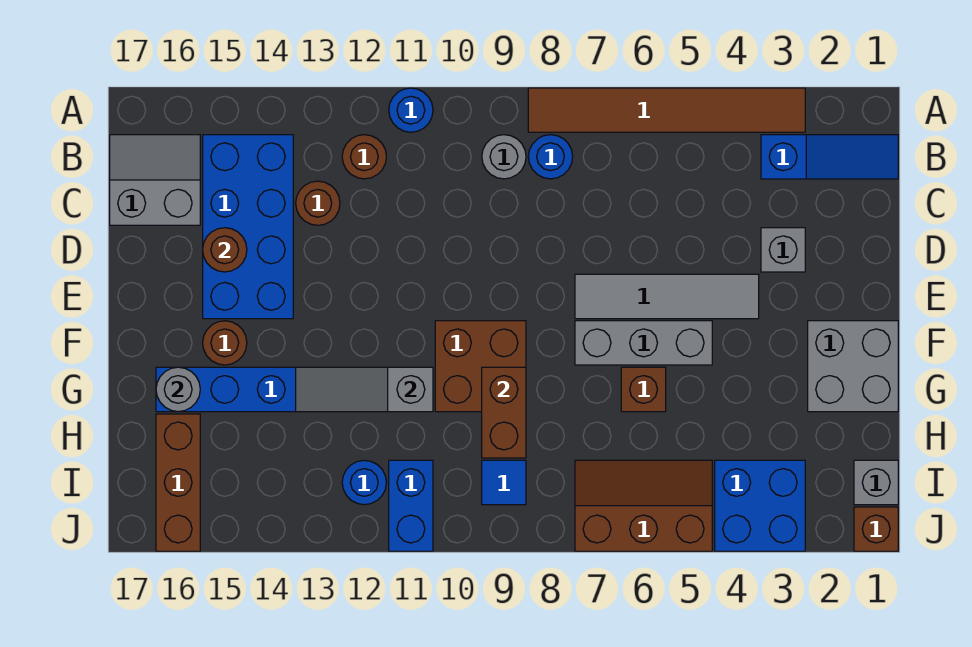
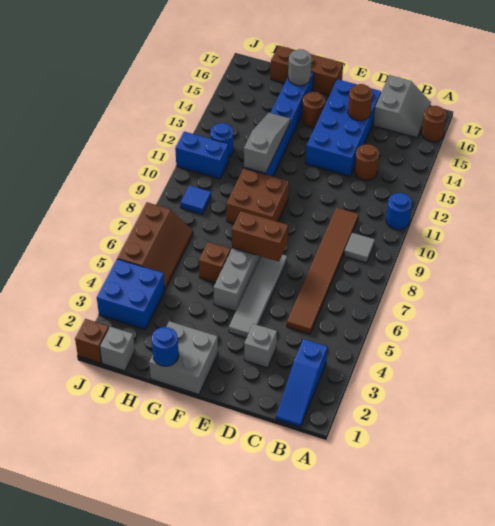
brown tile A3:A8 level 1 -> brown tile C5:C10 level 1
blue round brick B8 level 1 -> blue round brick G1 level 2
grey round brick B9 level 1 -> grey tile B9 level 1
brown round brick B12 level 1 -> brown round brick A16 level 1
blue brick B14:E15 level 1 -> blue brick D13:E16 level 1
brown brick G9:H9 level 2 -> brown brick E7:F7 level 2
brown brick H16:J16 level 1 -> brown brick F17:H17 level 1

